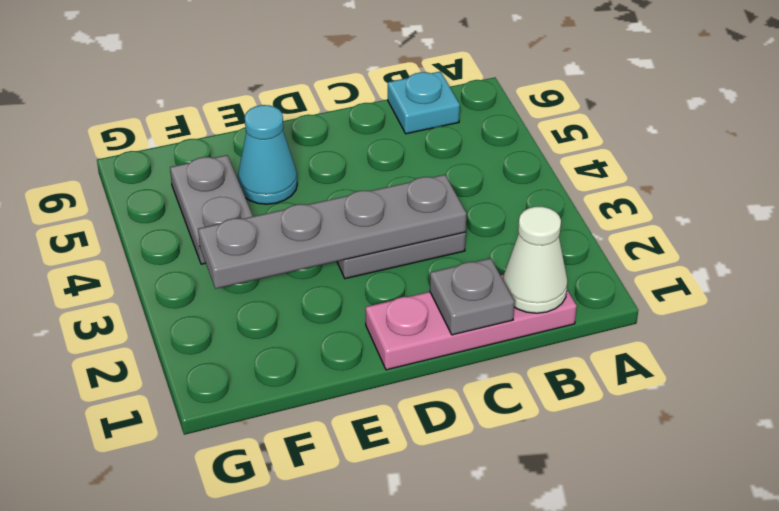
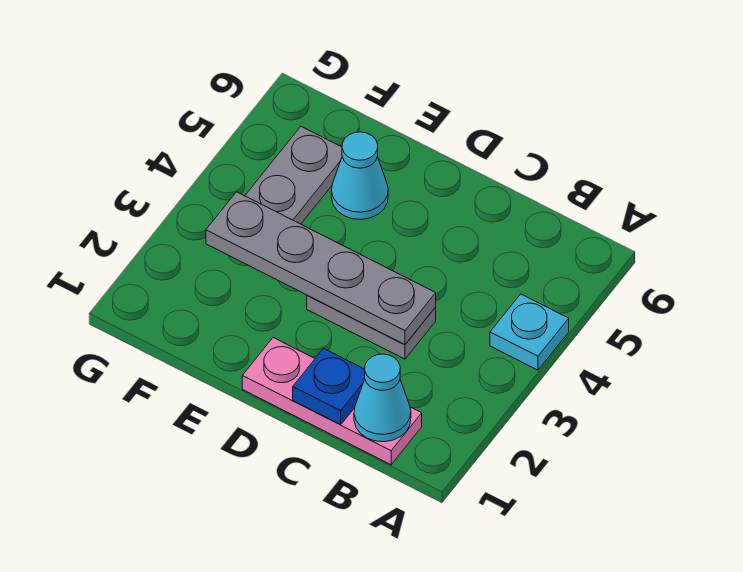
white cone B1 level 2 -> cyan cone B1 level 2
cyan plate B6 level 1 -> cyan plate A4 level 1
grey plate C1 level 2 -> blue plate C1 level 2

